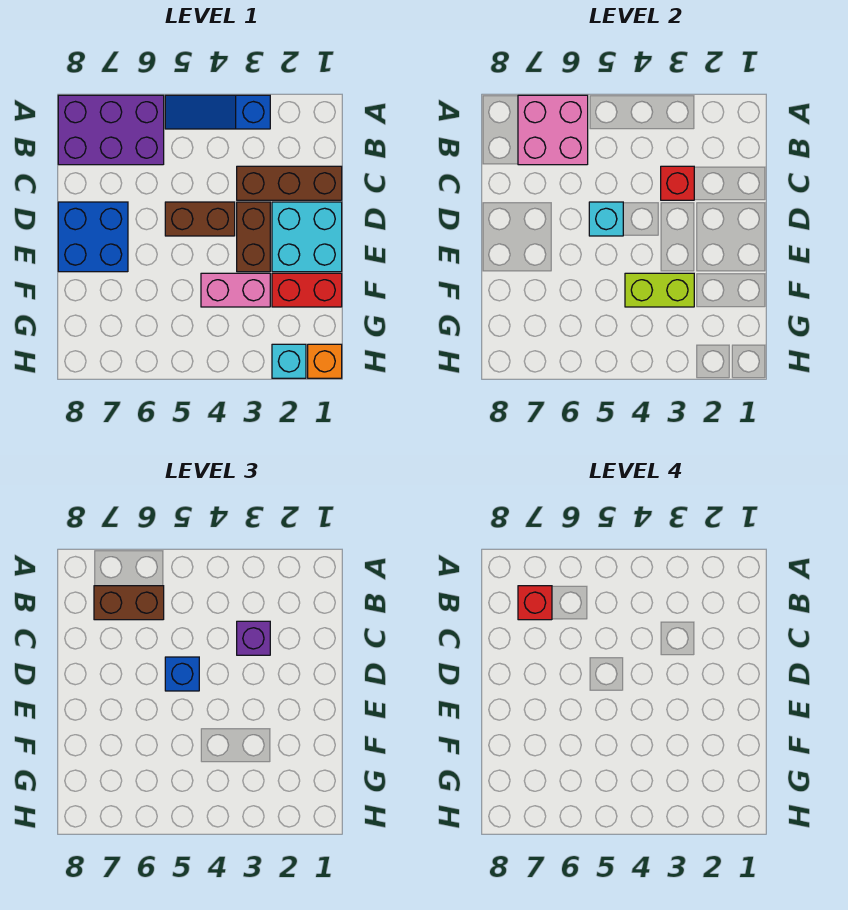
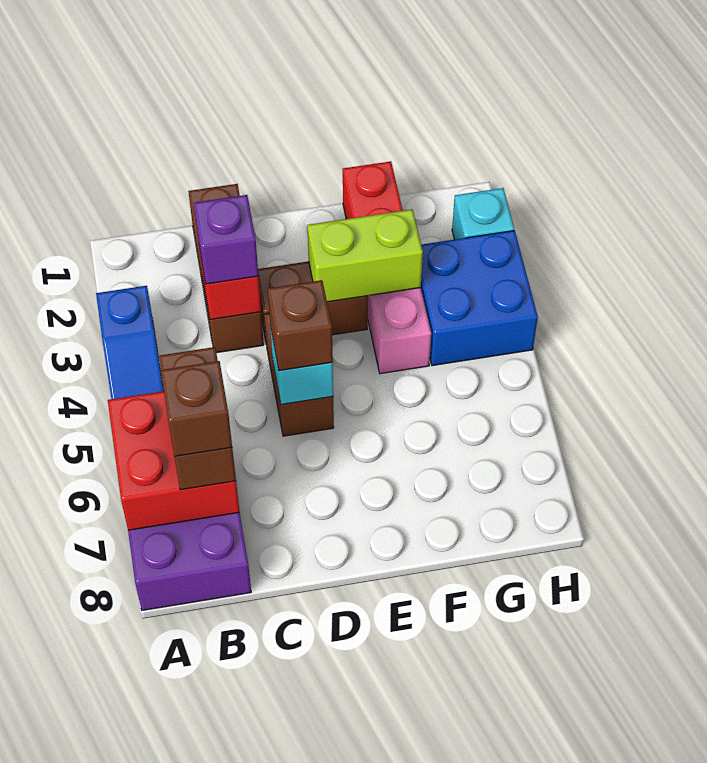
pink brick A6:B7 level 2 -> red brick A6:B7 level 2
red brick B7 level 4 -> brown brick B7 level 4
cyan brick D1:E2 level 1 -> none
blue brick D5 level 3 -> brown brick D5 level 3
blue brick D7:E8 level 1 -> blue brick G3:H4 level 1
lime brick F3:F4 level 2 -> lime brick E3:F3 level 2
orange brick H1 level 1 -> none

